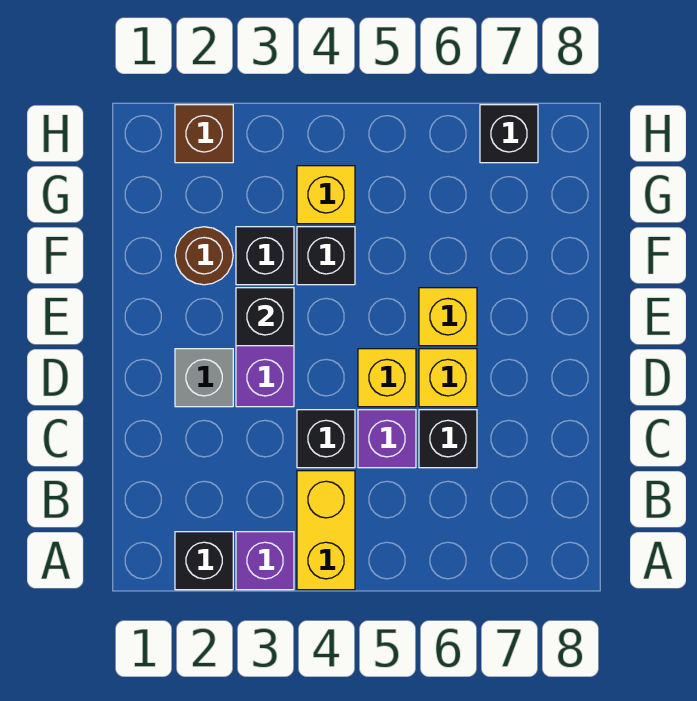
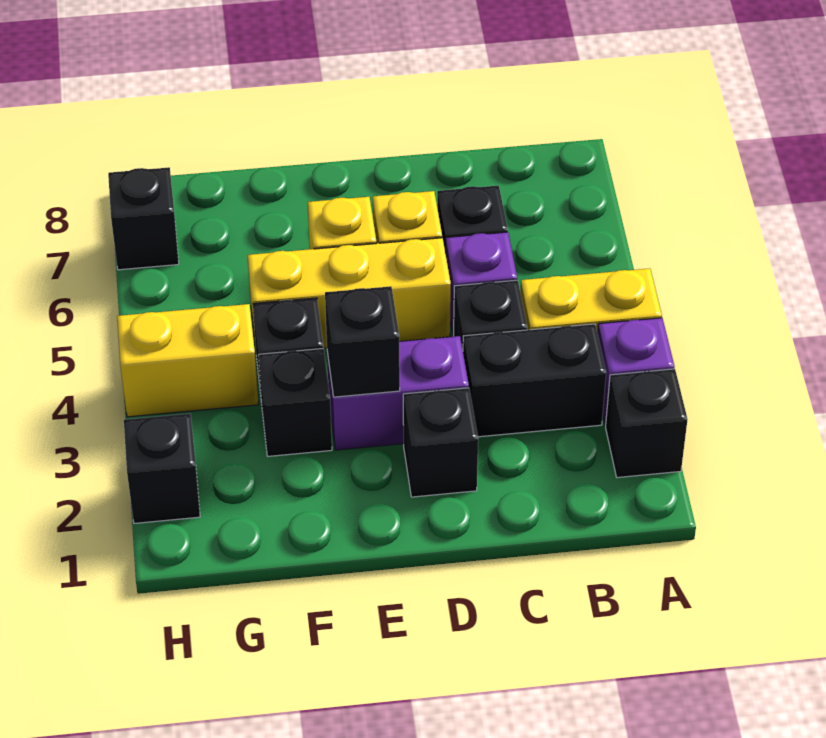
none -> black brick B3:C3 level 1
grey brick D2 level 1 -> black brick D2 level 1
yellow brick D5 level 1 -> yellow brick D5:F5 level 1
brown round brick F2 level 1 -> none
yellow brick G4 level 1 -> yellow brick G4:H4 level 1
brown brick H2 level 1 -> black brick H2 level 1

